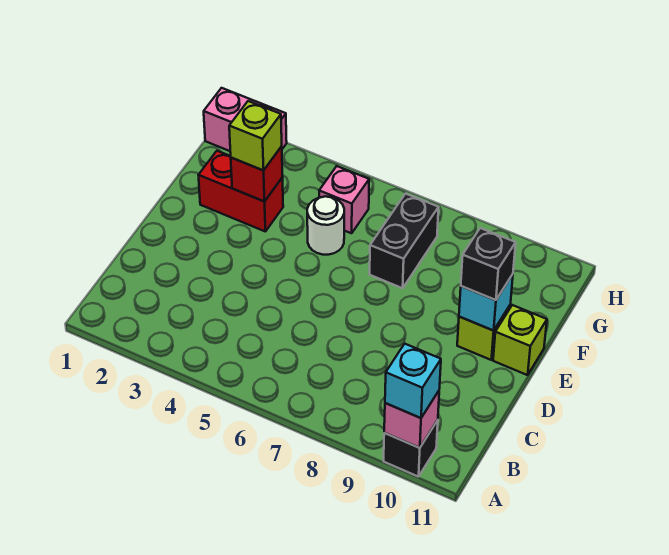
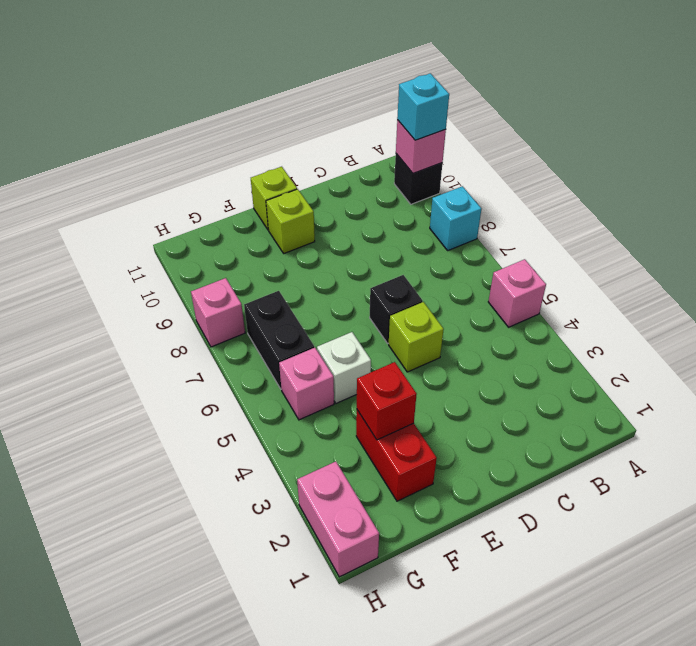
none -> pink brick A5 level 1
cyan brick E10 level 2 -> cyan brick A8 level 1
black brick E10 level 3 -> black brick D6 level 1
lime brick F3 level 3 -> lime brick D5 level 1
white round brick F5 level 1 -> white brick F5 level 1
black brick F7:G7 level 1 -> black brick G6:G7 level 1
none -> pink brick H8 level 1

